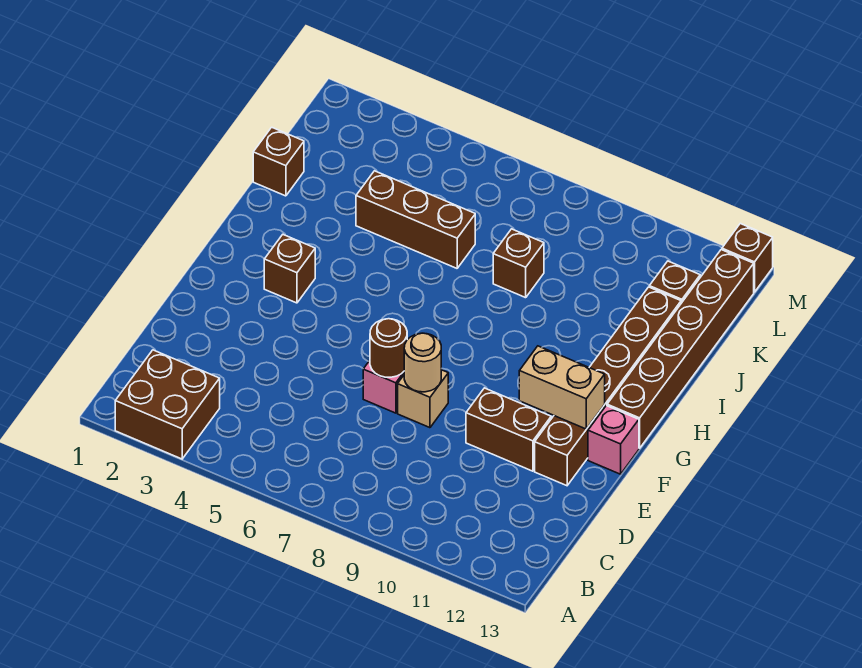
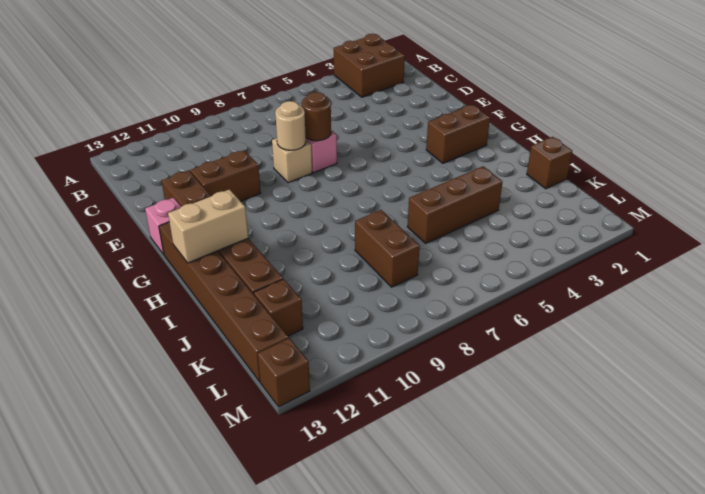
tan brick F11:F12 level 2 -> tan brick H12:H13 level 2
brown brick G3 level 1 -> brown brick G2:G3 level 1
brown brick J8 level 1 -> brown brick J8:K8 level 1

